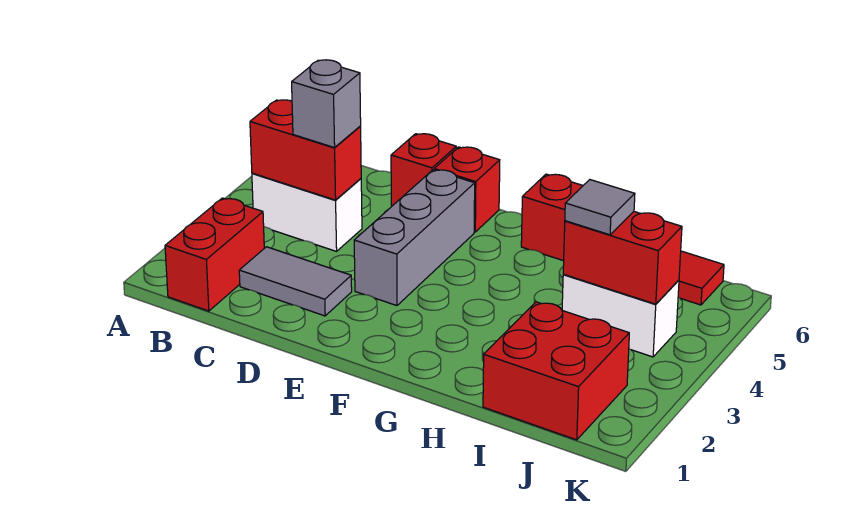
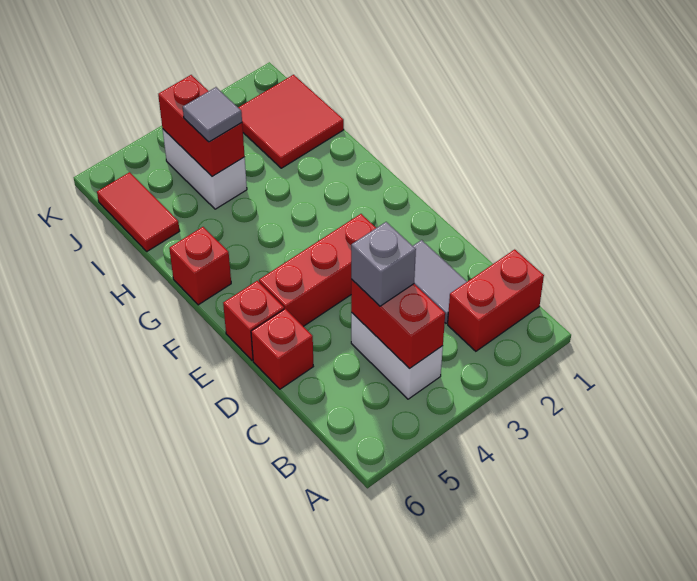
grey brick E3:E5 level 1 -> red brick E3:E5 level 1
red brick I1:J2 level 1 -> red tile I1:J2 level 1

